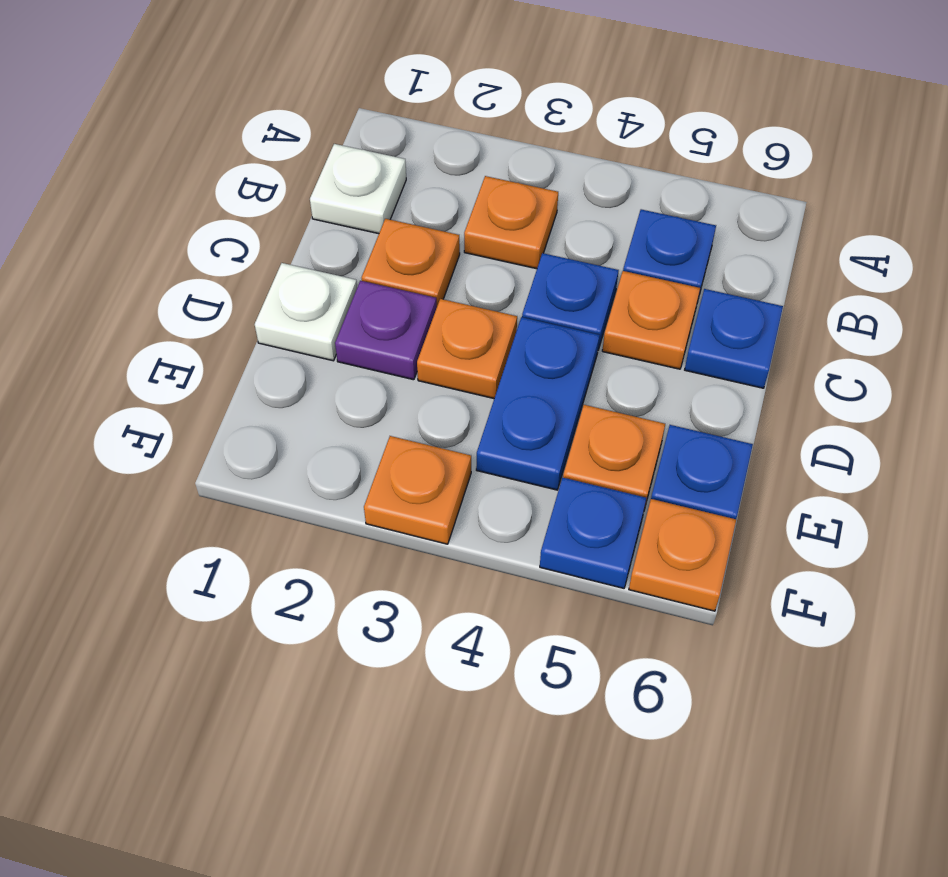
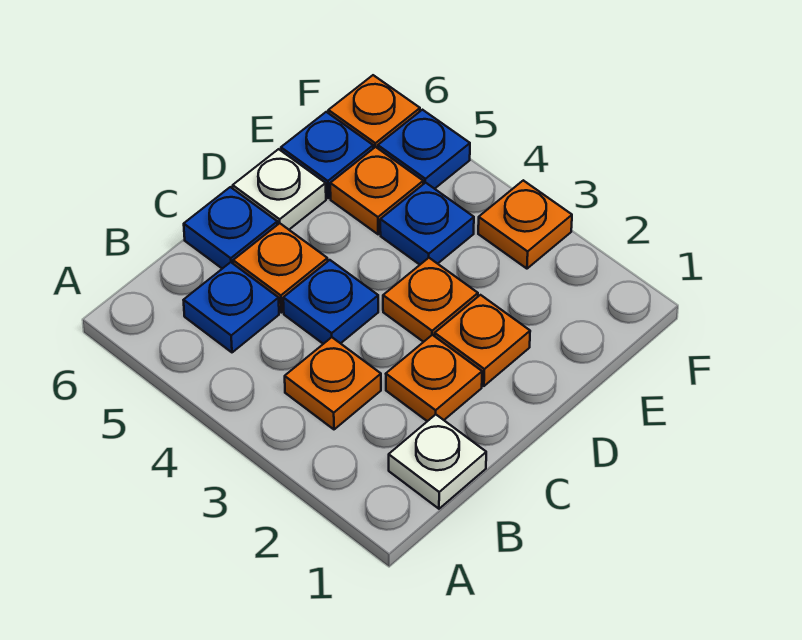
white plate D1 level 1 -> white plate D6 level 1
purple plate D2 level 1 -> orange plate D2 level 1
blue plate D4:E4 level 1 -> blue plate E4 level 1

